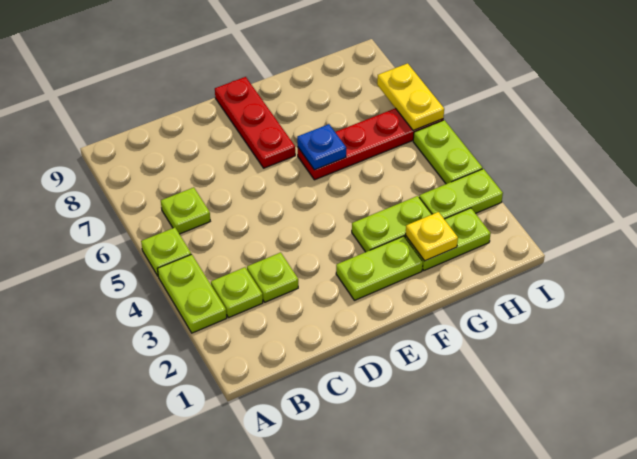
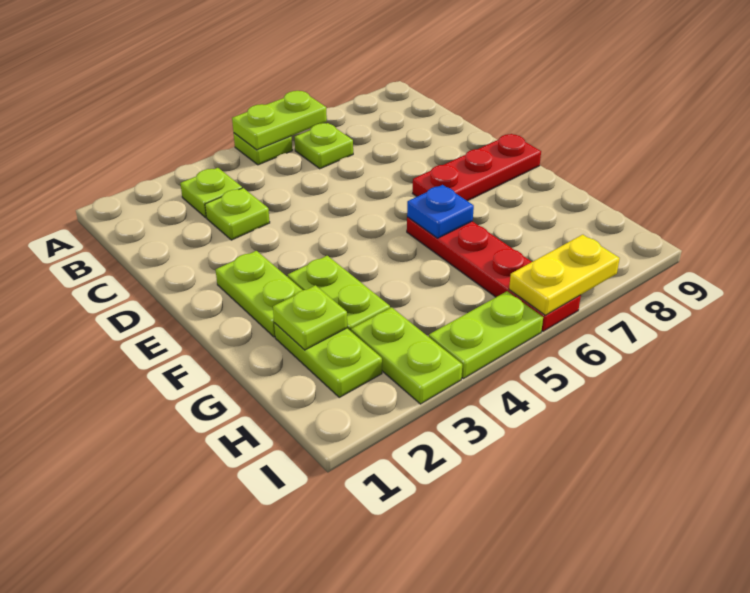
lime plate A3:A4 level 1 -> lime plate A5:A6 level 2
yellow plate G2 level 2 -> lime plate G2 level 2

